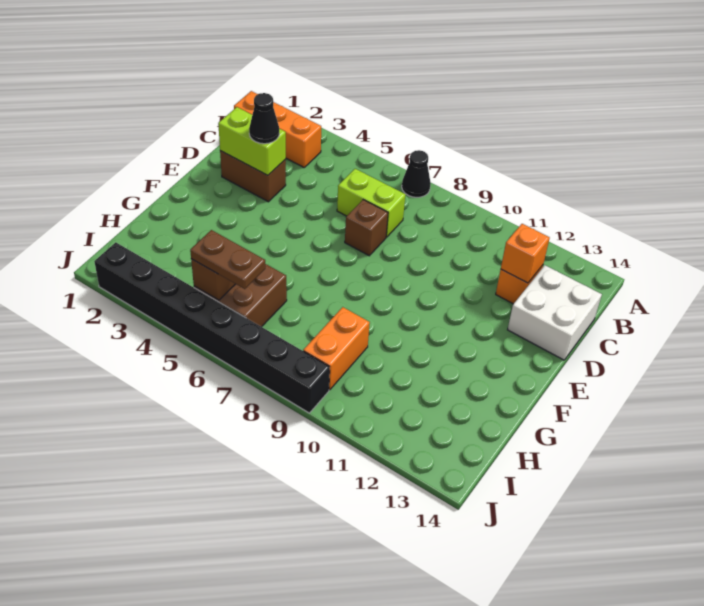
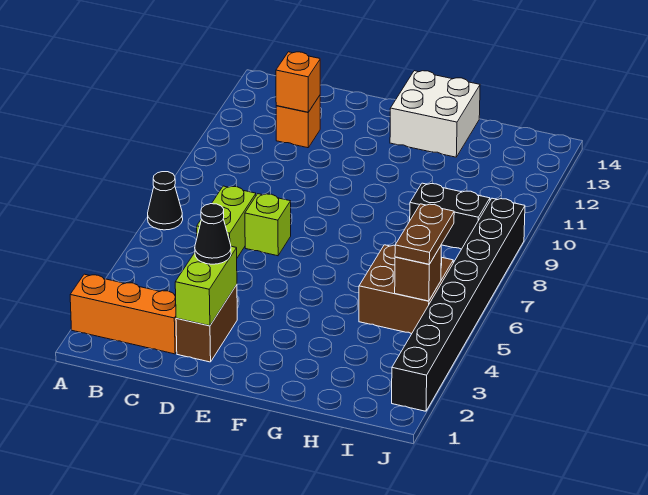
orange brick B1:B3 level 1 -> orange brick A2:C2 level 1
white brick C13:D14 level 1 -> white brick F13:G14 level 1
brown brick D7 level 1 -> lime brick D7 level 1
orange brick H9:I9 level 1 -> black brick H9:I9 level 1

